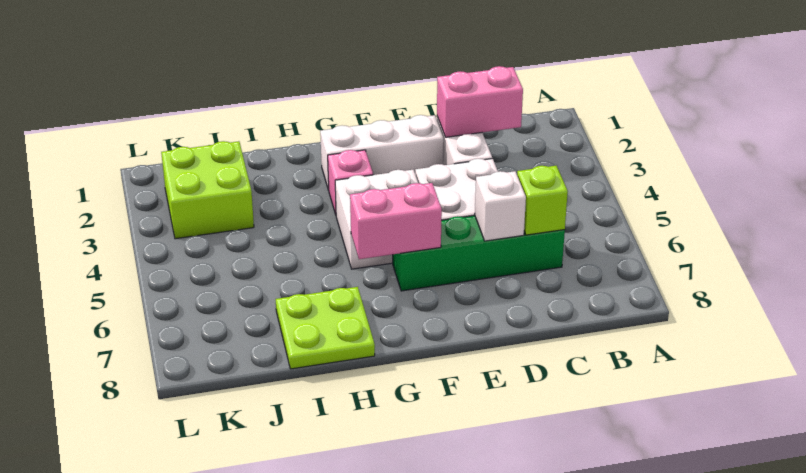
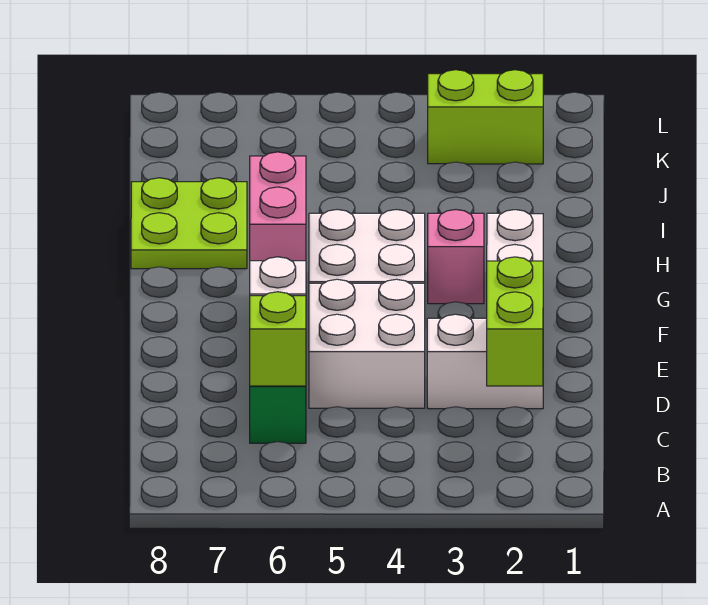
pink brick C2:D2 level 2 -> lime brick C2:D2 level 2
lime brick J2:K3 level 1 -> lime brick K2:K3 level 1

